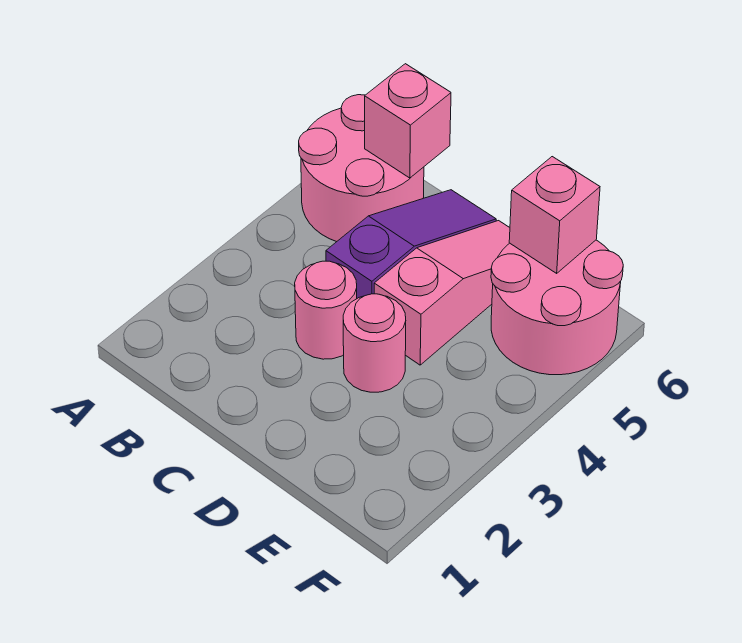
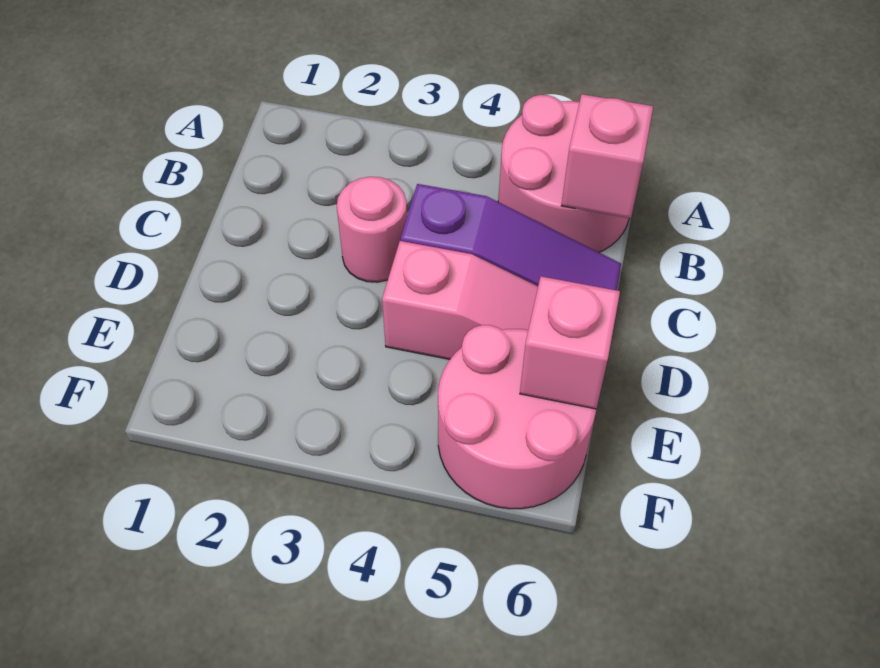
pink round brick D3 level 1 -> none

